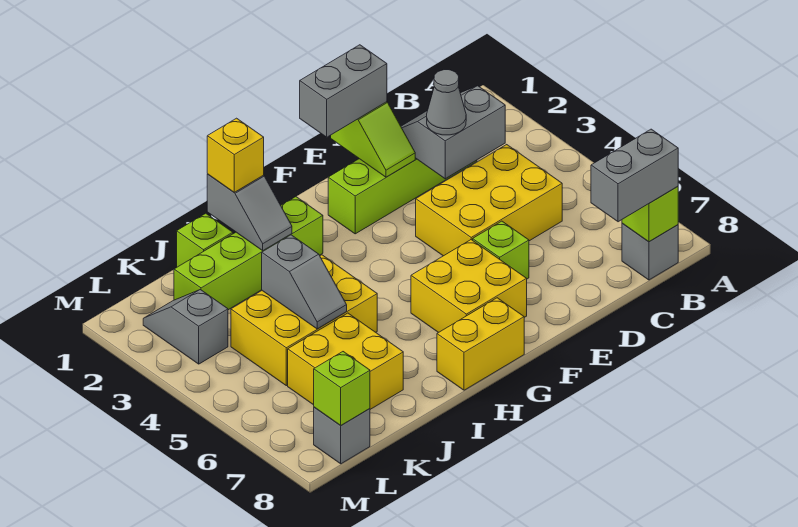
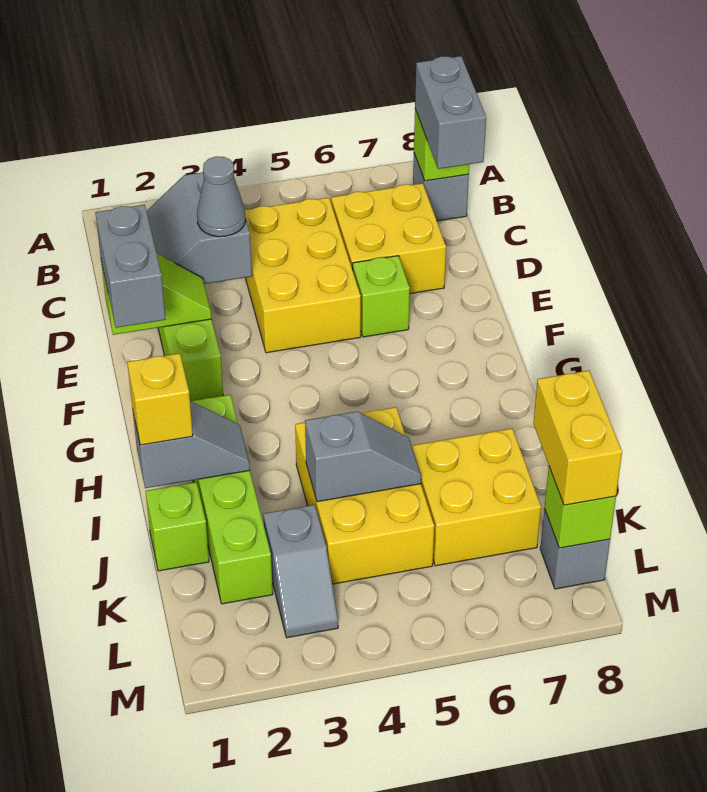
yellow brick F6:G7 level 1 -> yellow brick C6:D7 level 1
yellow brick G8:H8 level 1 -> yellow brick K8:L8 level 3
grey slope L2:L3 level 1 top 3 -> grey slope K3:L3 level 1 top K

